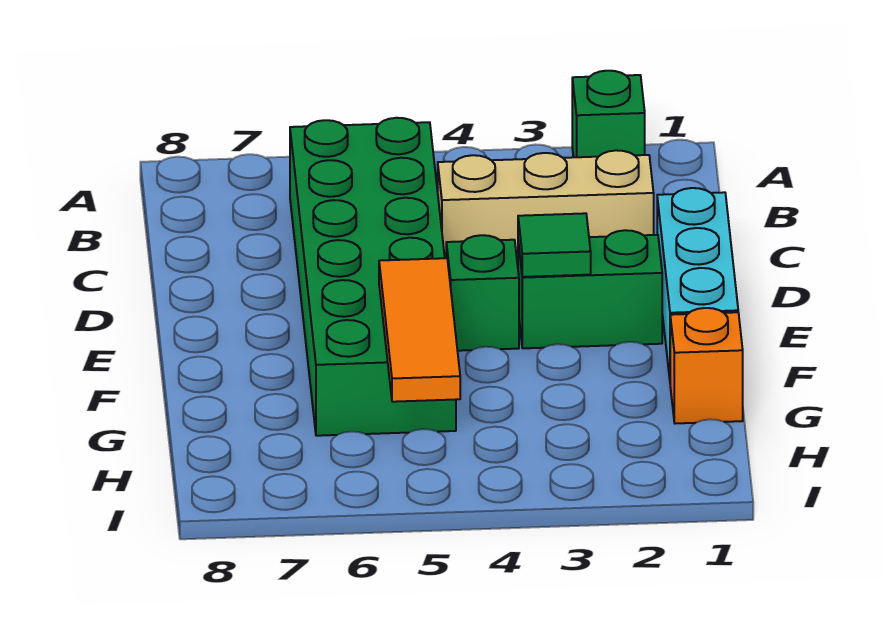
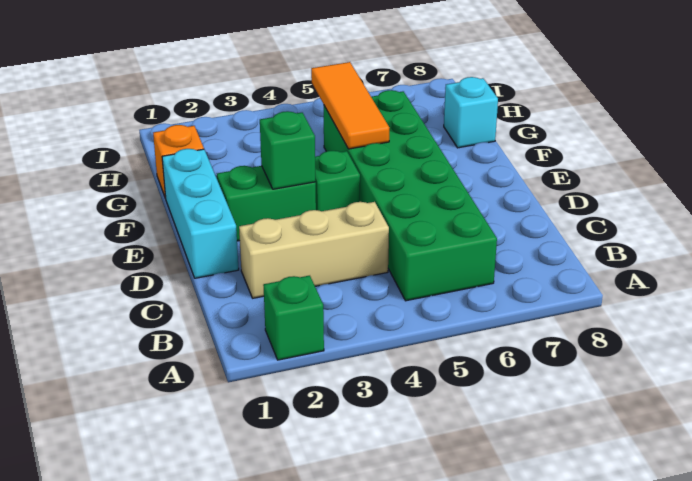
green tile E3 level 2 -> green brick E3 level 2
none -> cyan brick G8 level 1

